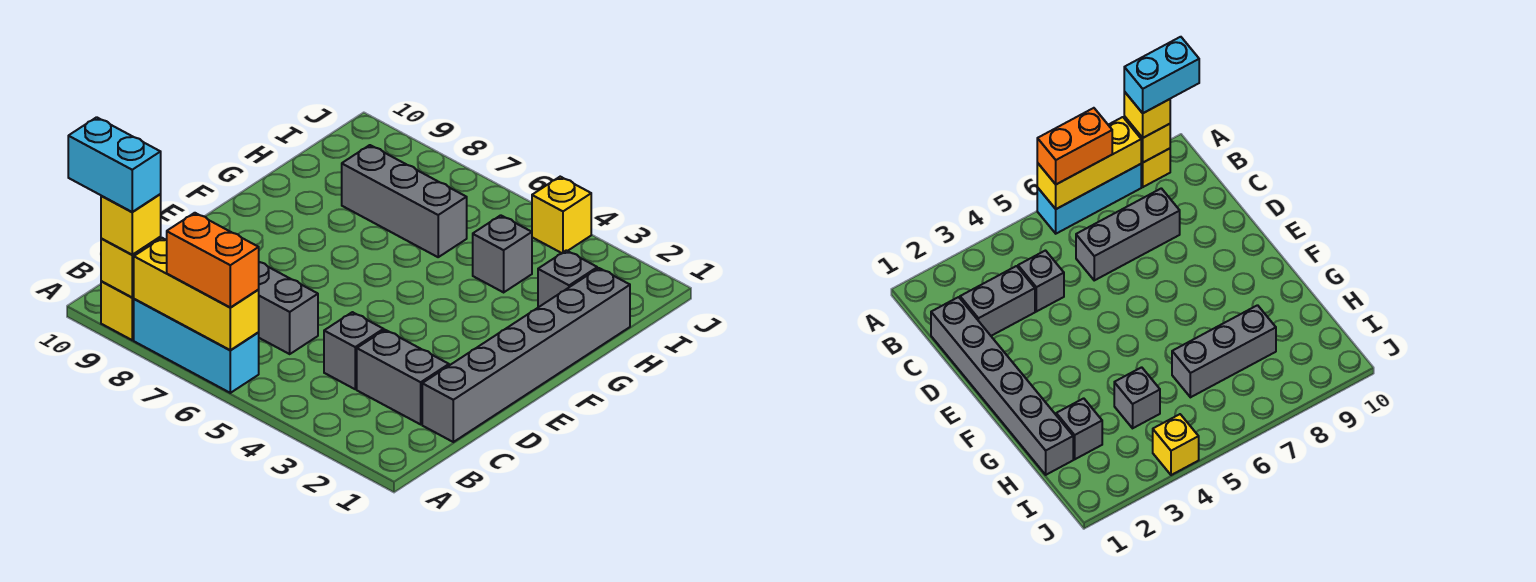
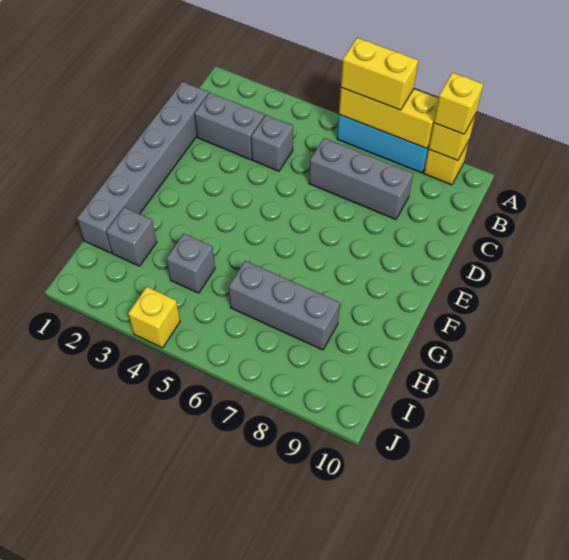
orange brick A6:A7 level 3 -> yellow brick A6:A7 level 3
cyan brick A9:A10 level 4 -> none

